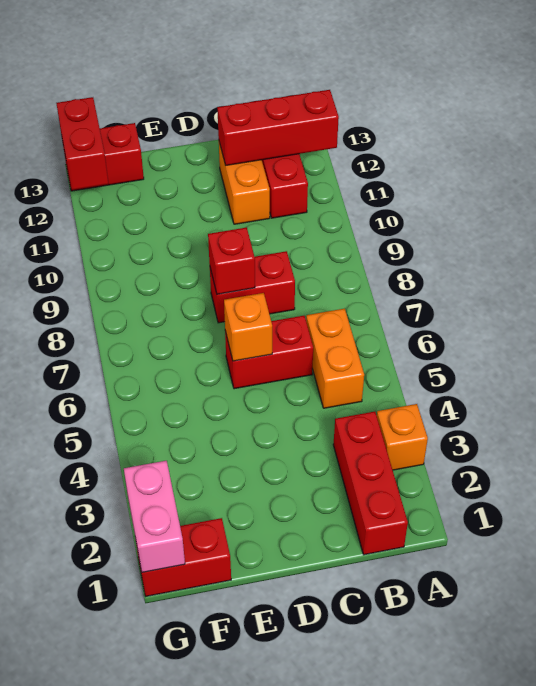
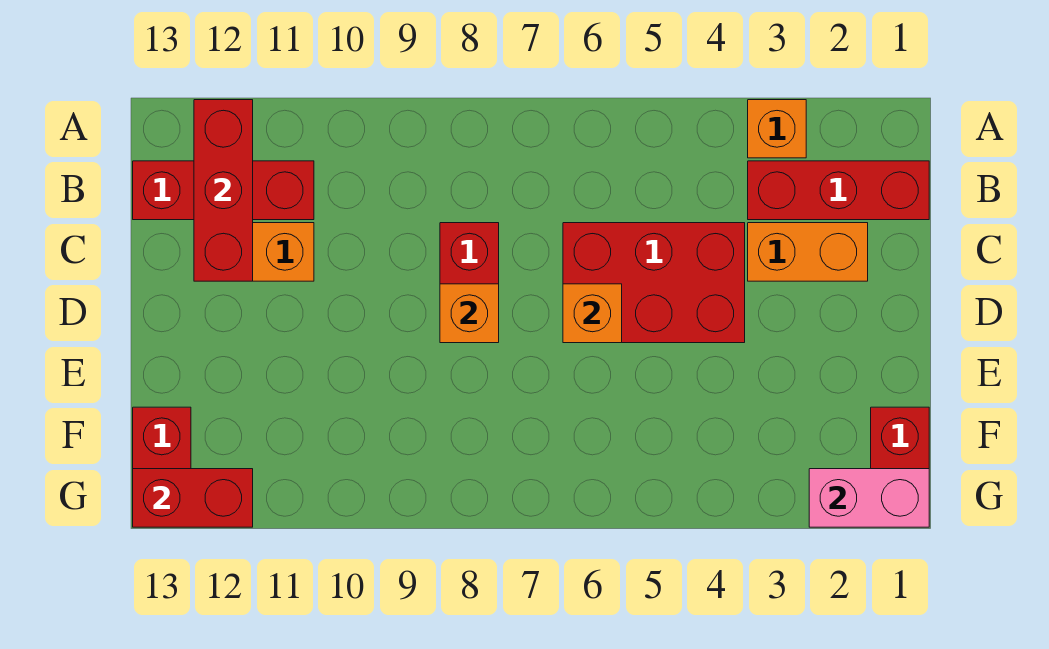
orange brick B5:B6 level 1 -> orange brick C2:C3 level 1
red brick C6:D6 level 1 -> red brick C4:D6 level 1
red brick D8 level 2 -> orange brick D8 level 2

